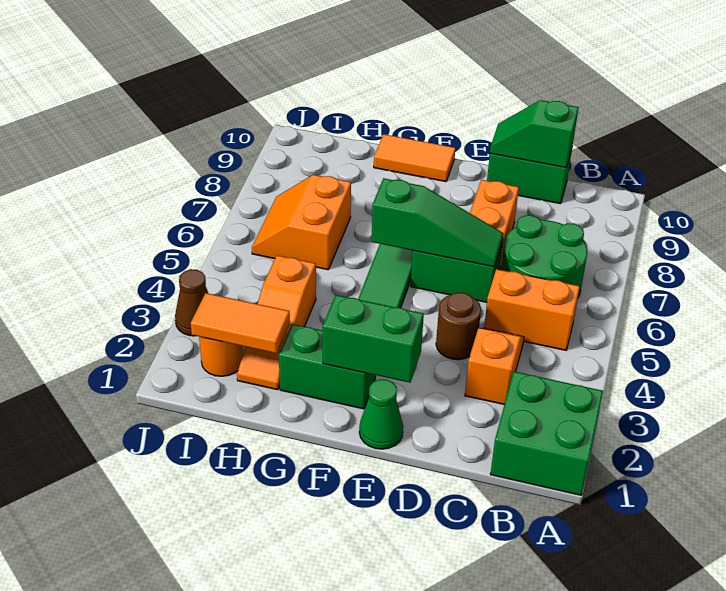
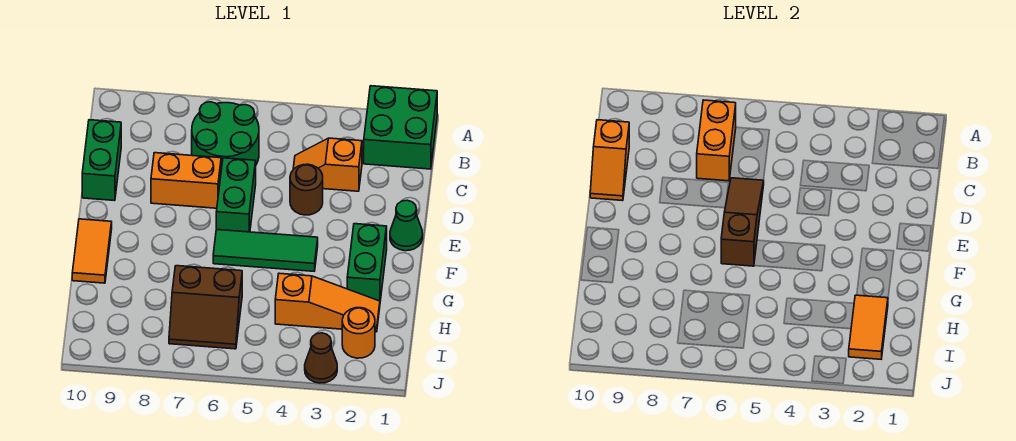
orange brick B5:C5 level 1 -> orange brick B7:C7 level 2
green slope C10:D10 level 2 top C -> orange slope C10:D10 level 2 top C
green slope D6:F6 level 2 top F -> brown slope D6:F6 level 2 top F
green brick E2:F2 level 2 -> none
orange slope H6:I7 level 1 top H -> brown slope H6:I7 level 1 top H

